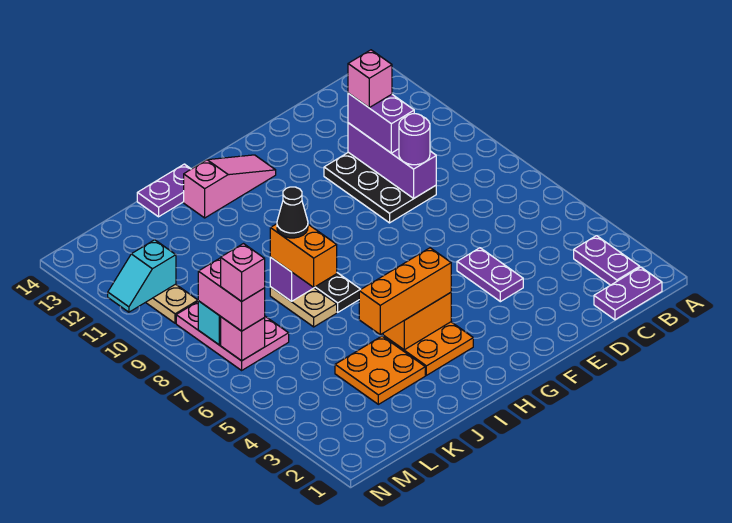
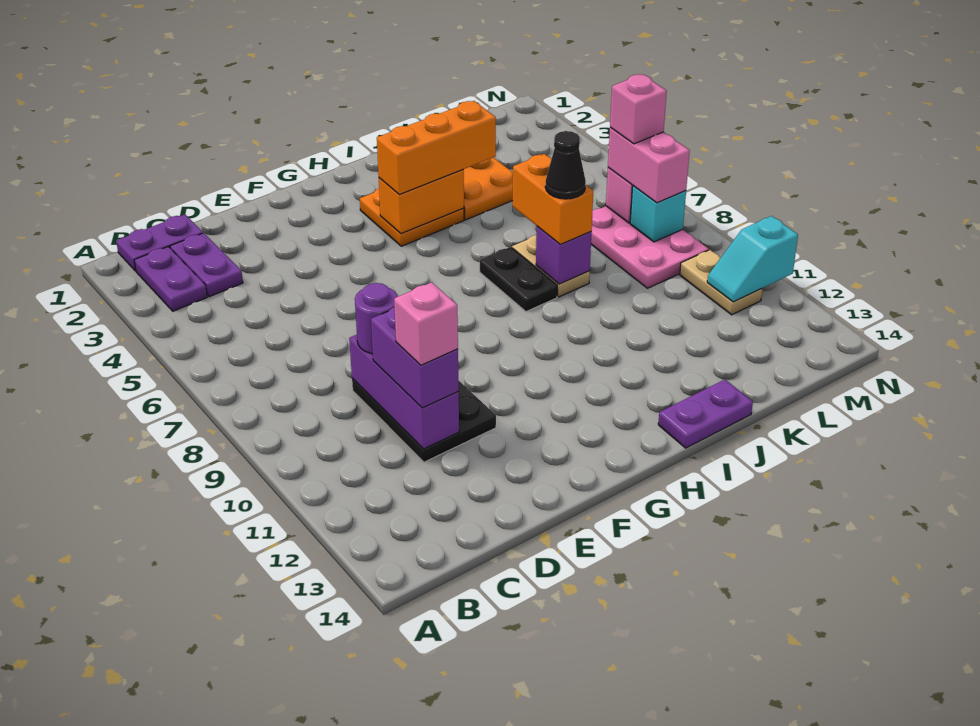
purple plate E4:E5 level 1 -> purple plate C2:C3 level 1
pink slope G13:I13 level 1 top I -> none
cyan slope M11:N11 level 2 top M -> cyan slope M11:N11 level 2 top N

